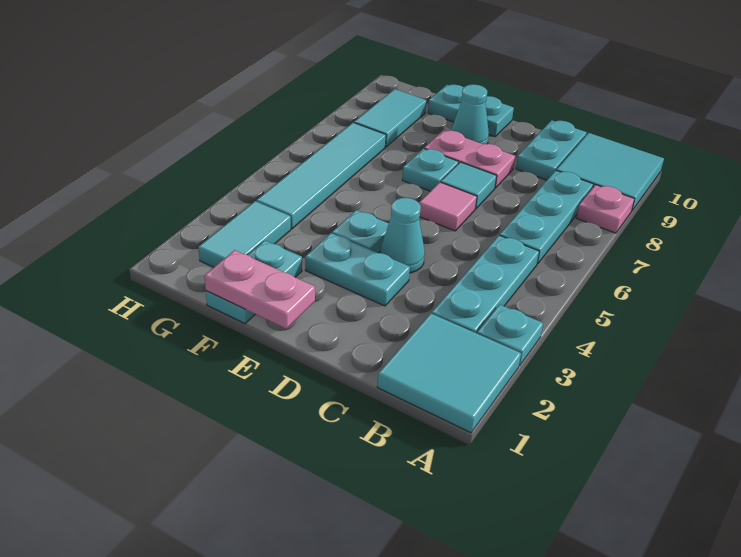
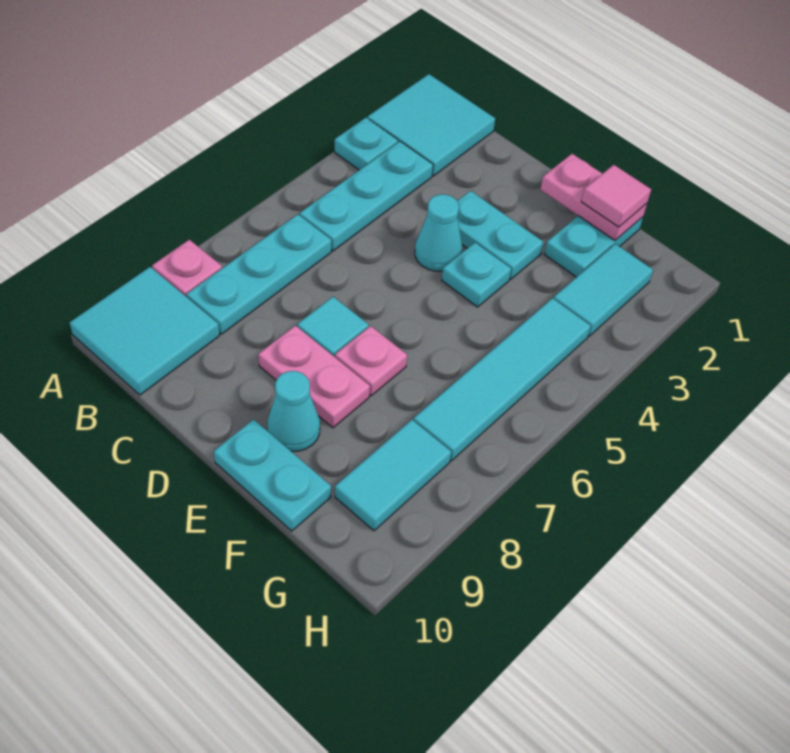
cyan plate C9:C10 level 1 -> none
pink tile D6 level 1 -> pink tile F1 level 3
cyan plate E7 level 1 -> pink plate E7 level 1

